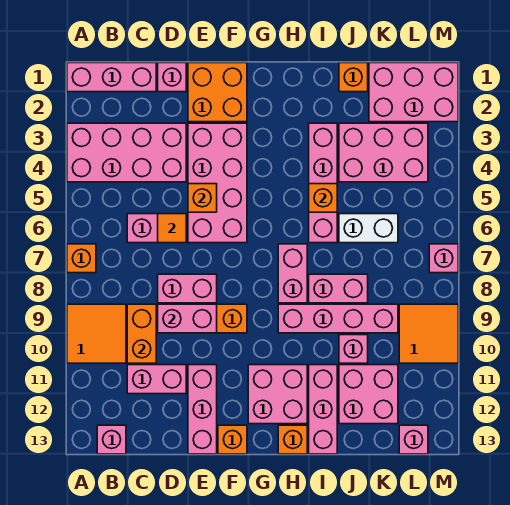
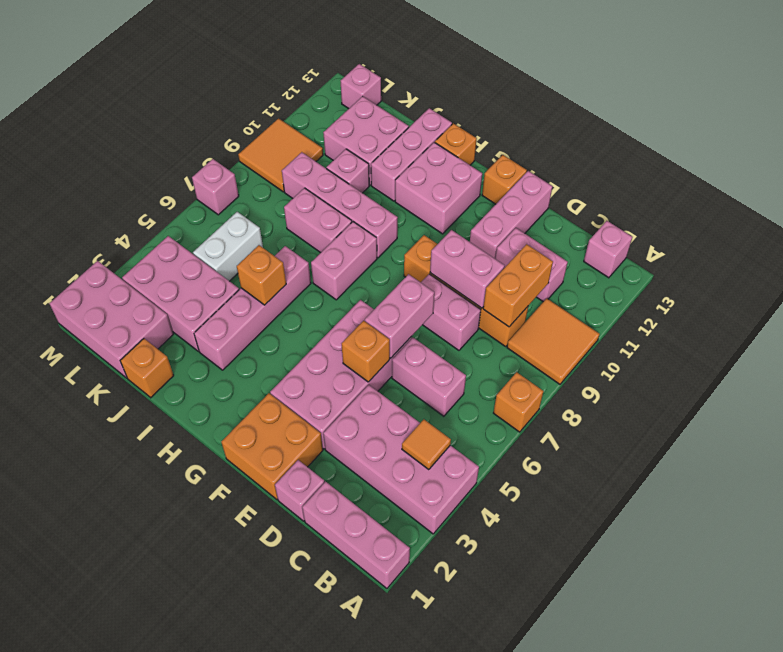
orange tile D6 level 2 -> orange tile B4 level 2
none -> pink brick E6:E7 level 2
white brick J6:K6 level 1 -> white brick K5:K6 level 1

